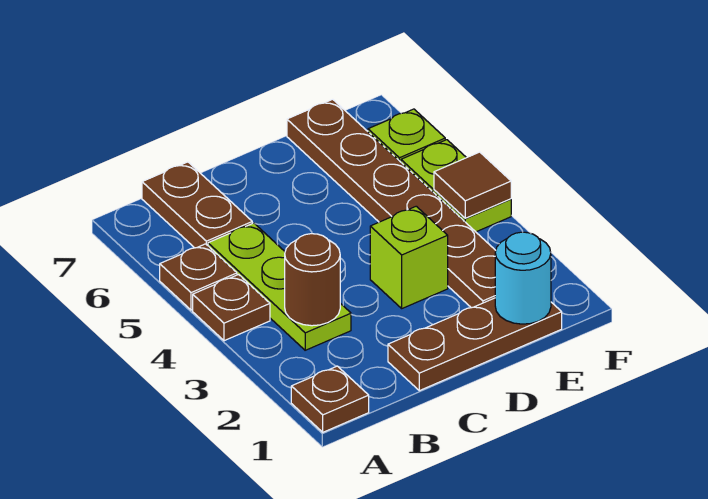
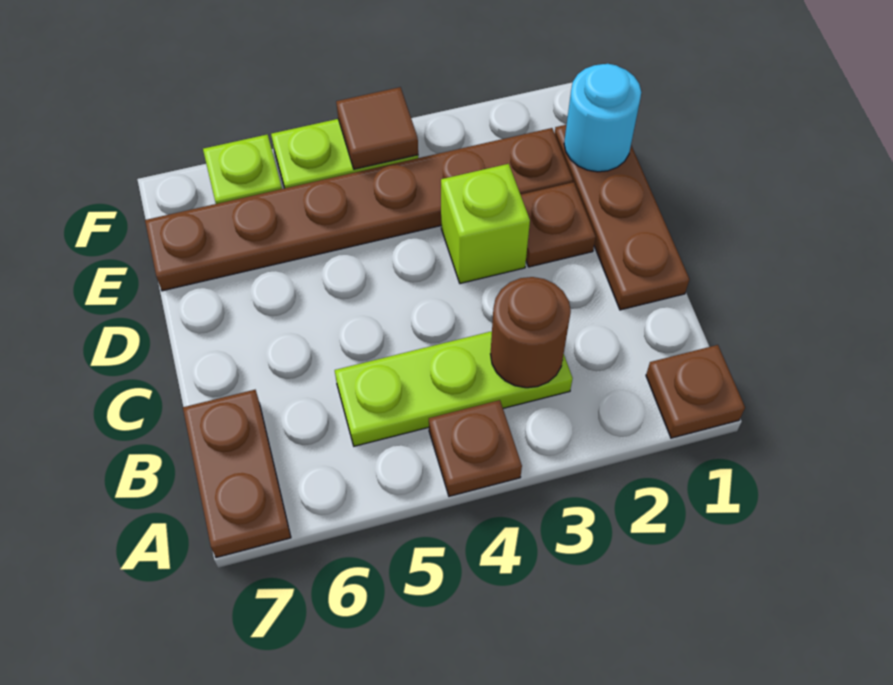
brown plate A5 level 1 -> brown plate D2 level 1
brown plate B6:B7 level 1 -> brown plate A7:B7 level 1

